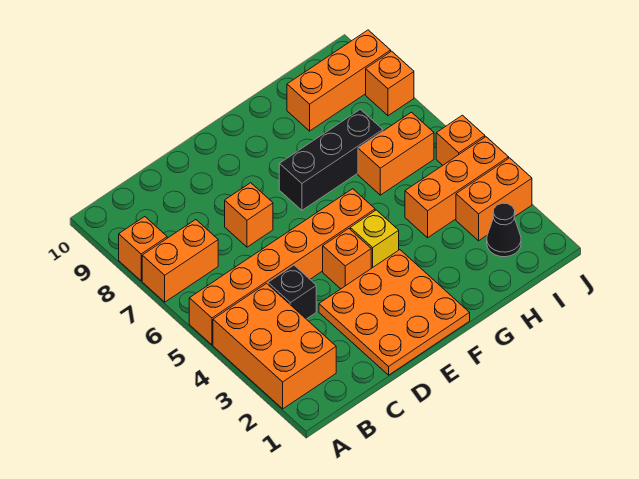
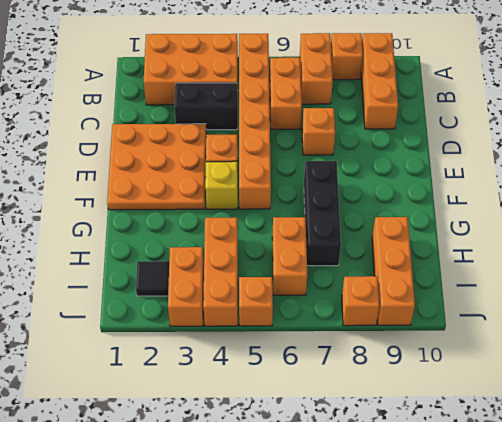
none -> orange brick A9:C9 level 1
none -> orange brick B6:C6 level 1
black brick C4 level 1 -> black brick C3:C4 level 1
black cone I2 level 1 -> black tile I2 level 1

